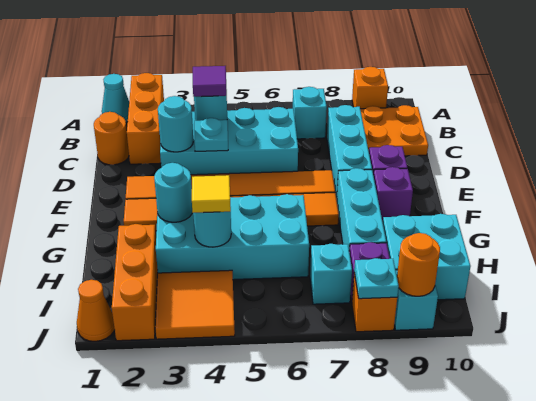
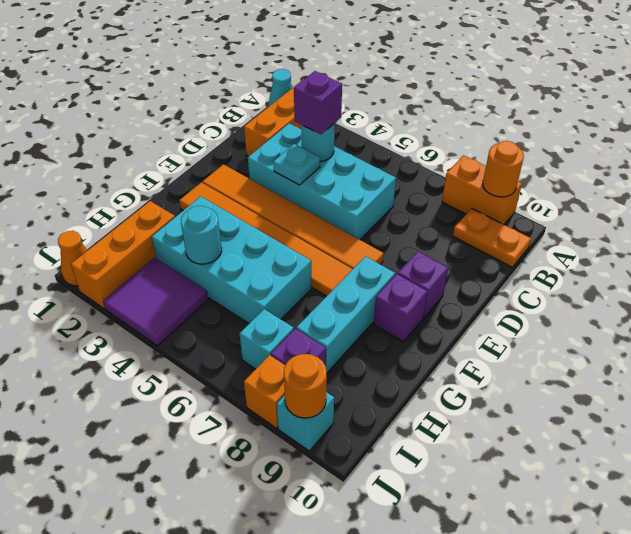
orange brick A9 level 1 -> orange brick A8:A9 level 1
cyan brick B7 level 1 -> none
orange plate B9:C10 level 1 -> orange plate B9:B10 level 1
orange round brick C1 level 1 -> orange round brick A9 level 2
purple tile C4 level 3 -> purple brick C4 level 3
cyan brick C8:E8 level 1 -> none
cyan round brick D3 level 2 -> none
cyan round brick G3 level 2 -> none
yellow tile H4 level 3 -> none
cyan brick H9:I10 level 1 -> none
orange tile I3:J4 level 1 -> purple tile I3:J4 level 1
cyan plate J8 level 2 -> none

